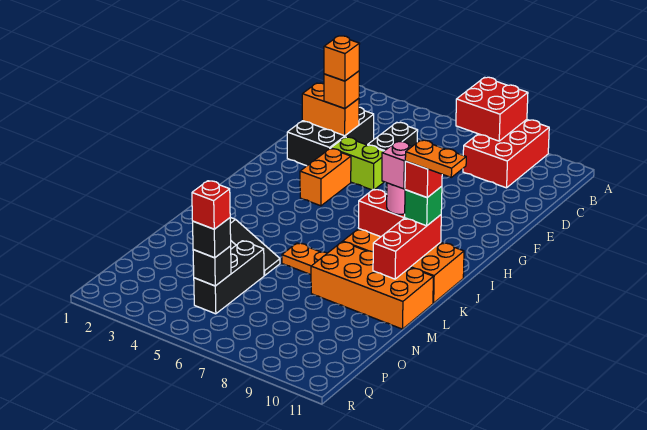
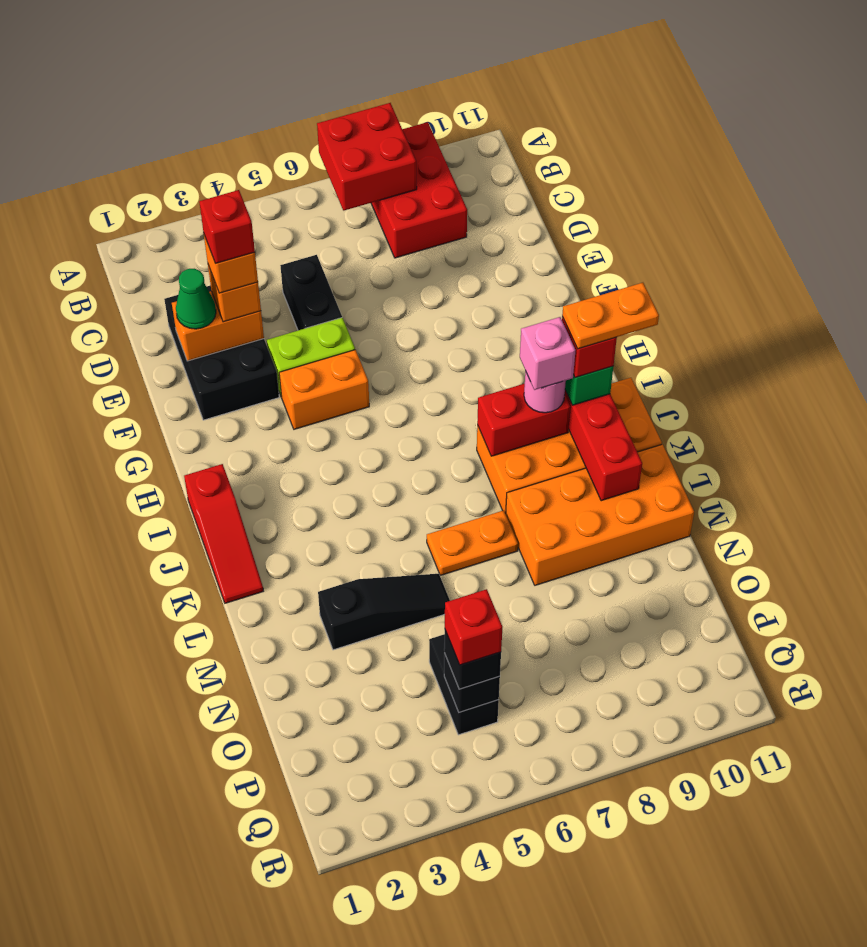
none -> green cone E2 level 3
none -> red brick E3 level 5
orange brick G4:H4 level 1 -> orange brick G4:G5 level 1
none -> red slope I1:K1 level 1 top I
black brick N5:P5 level 1 -> black brick O5:P5 level 1

